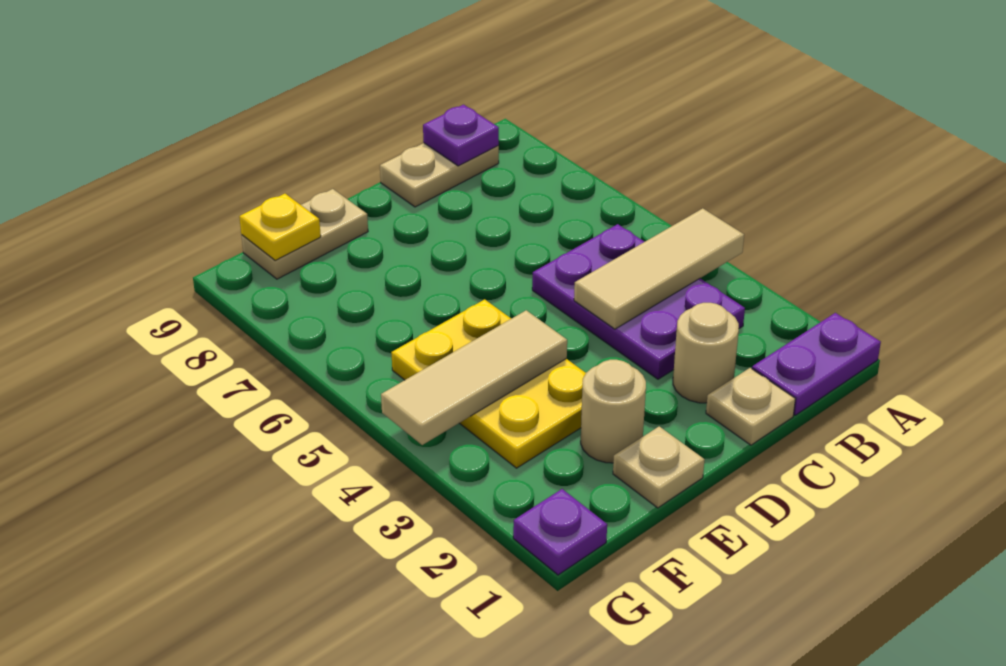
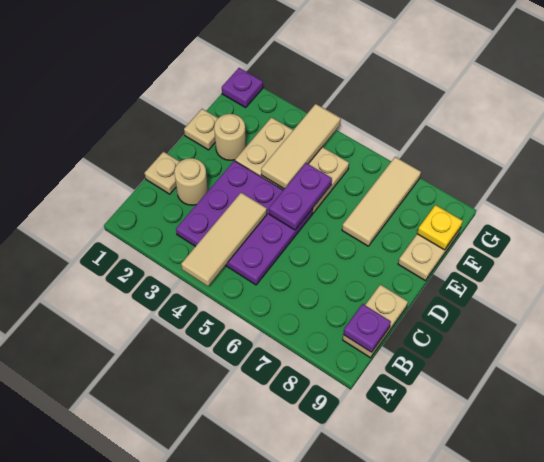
purple plate A1:B1 level 1 -> purple plate D5:E5 level 2
purple plate B3:C5 level 1 -> purple plate B3:D5 level 1
yellow plate E3:F5 level 1 -> tan plate E3:F5 level 1
none -> tan tile E7:G7 level 1

